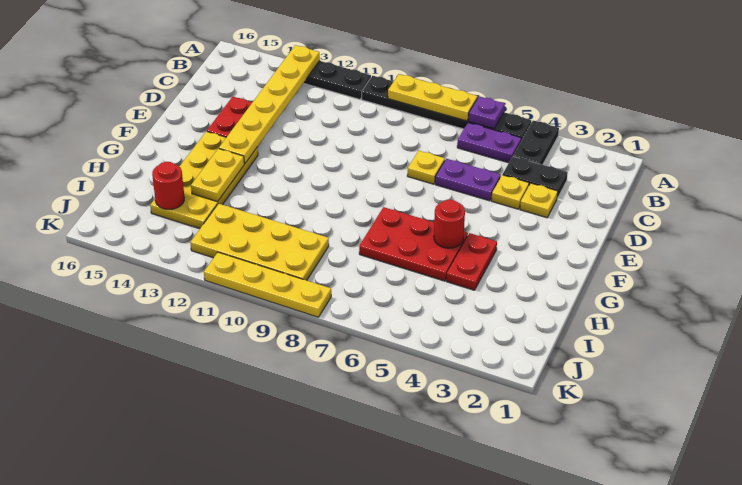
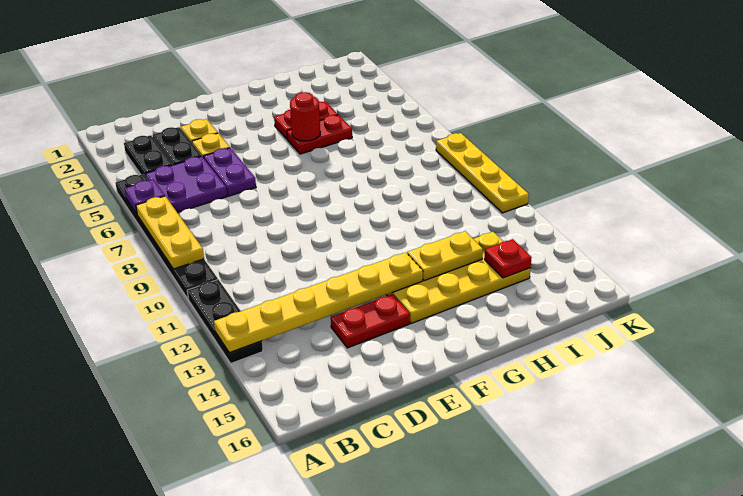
black plate A4:B4 level 1 -> black plate B3:B4 level 1
purple plate B5:B6 level 1 -> purple plate B5:C6 level 1
yellow plate D7 level 1 -> none
red plate G5:H7 level 1 -> red plate G5:H5 level 1
yellow plate I9:J12 level 1 -> none
red round brick I14 level 2 -> red plate I14 level 2

